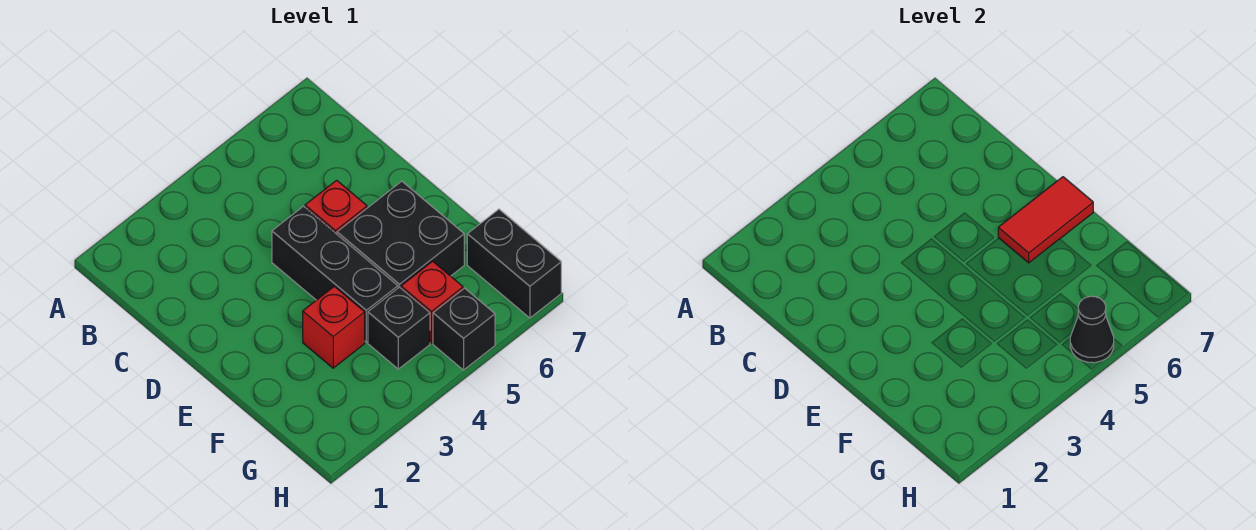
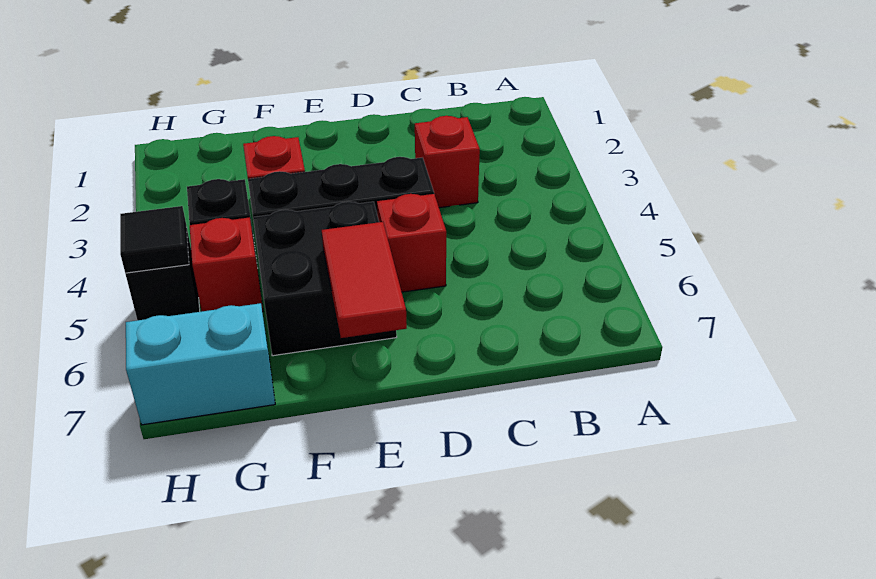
none -> red brick C3 level 1
black brick G7:H7 level 1 -> cyan brick G7:H7 level 1
black cone H5 level 2 -> black tile H5 level 2

